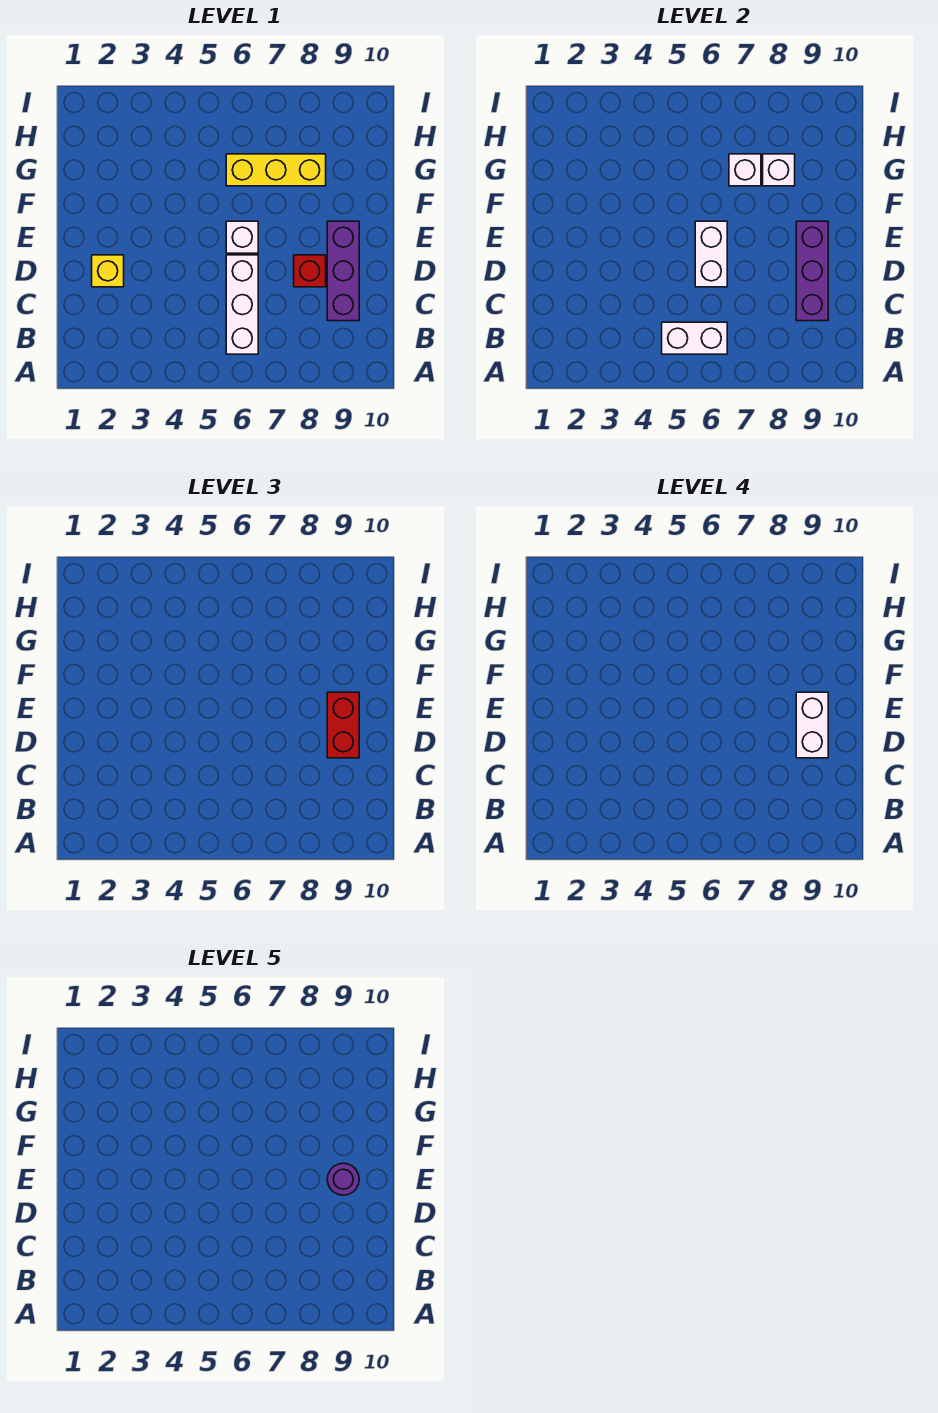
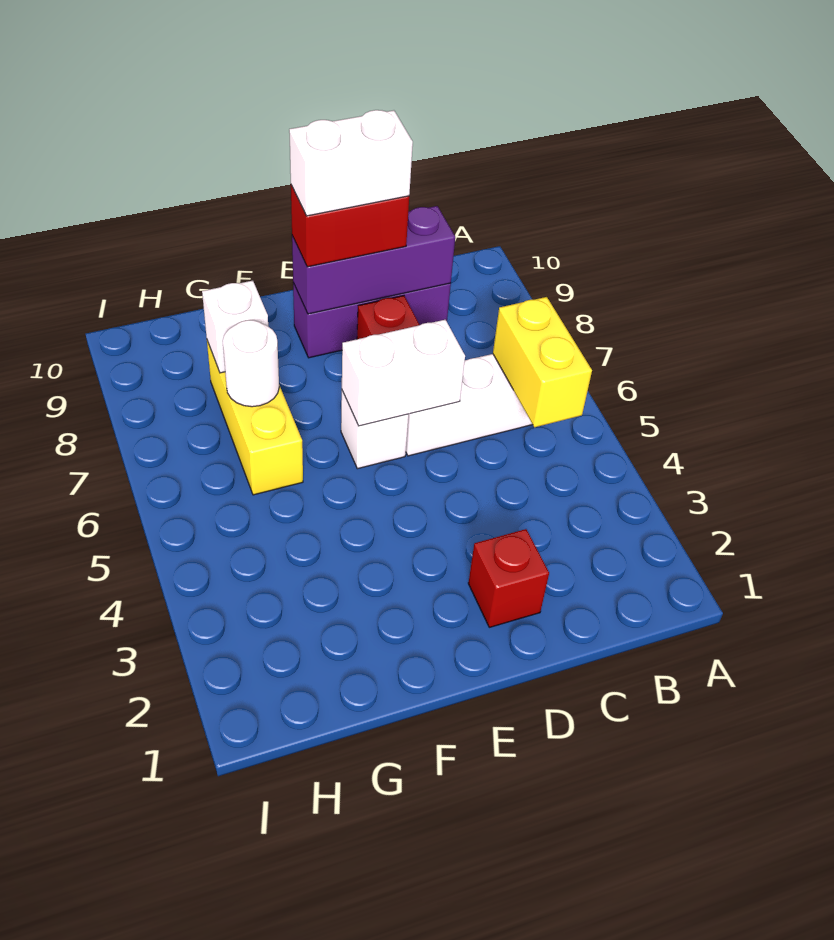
white brick B5:B6 level 2 -> yellow brick B5:B6 level 2
yellow brick D2 level 1 -> red brick D2 level 1
purple round brick E9 level 5 -> none
white brick G7 level 2 -> white round brick G7 level 2

